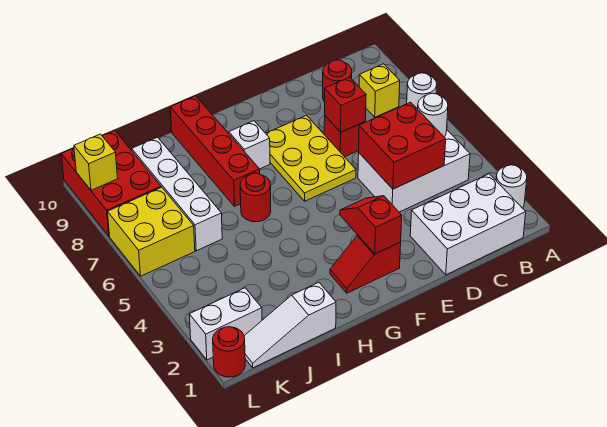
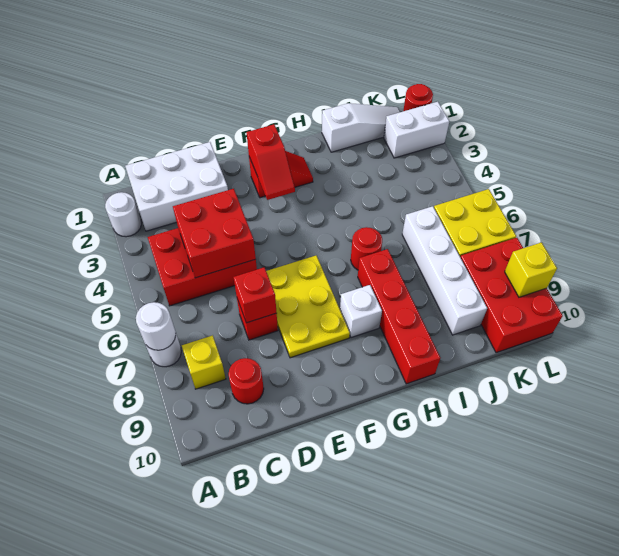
white brick B4:D5 level 1 -> red brick B4:D5 level 1
white round brick B5 level 2 -> white round brick A7 level 2

